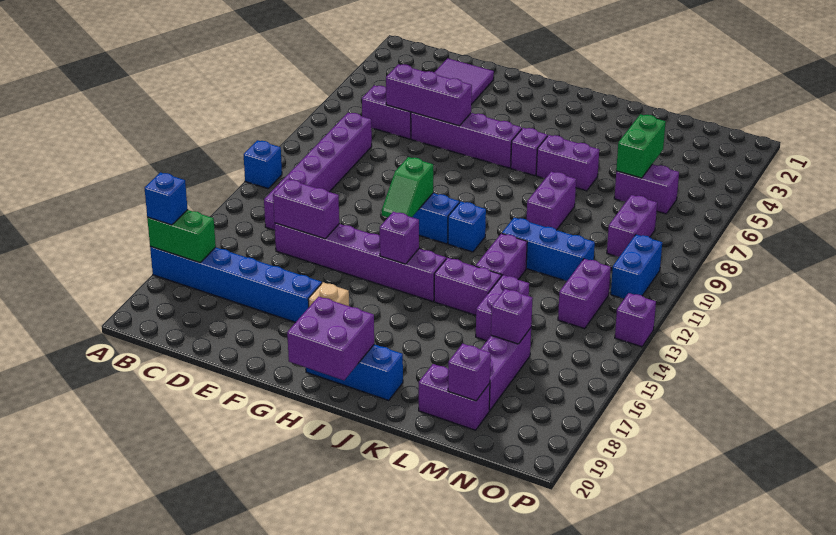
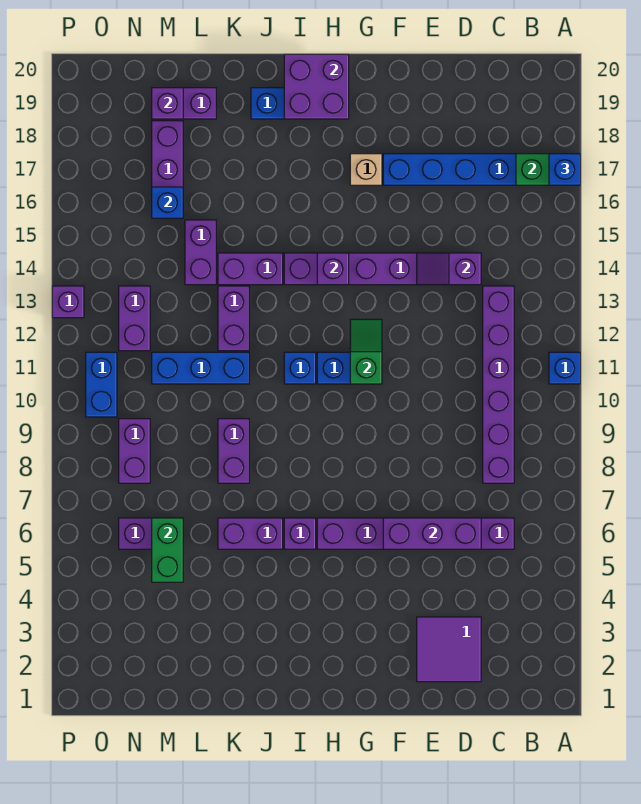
purple brick D14:E14 level 2 -> purple slope D14:E14 level 2 top D
purple brick M16 level 2 -> blue brick M16 level 2

